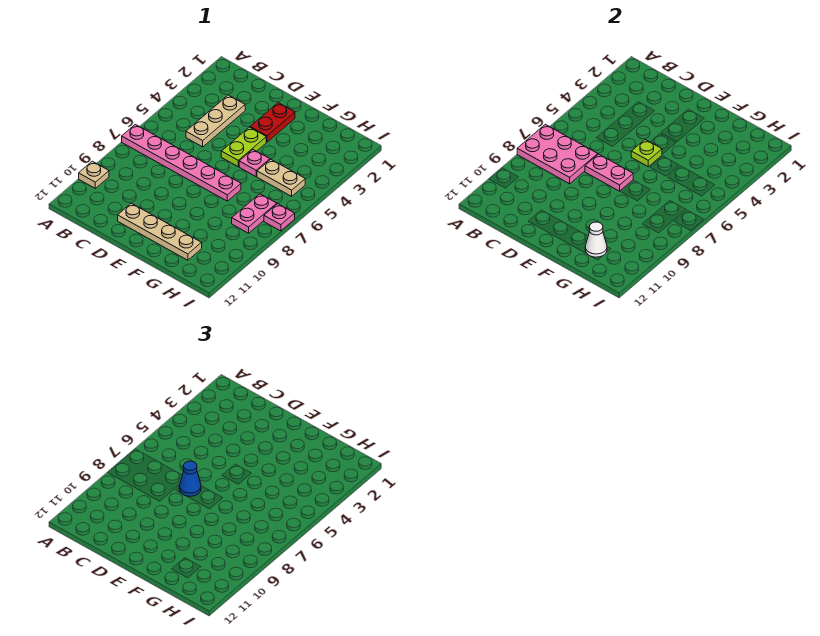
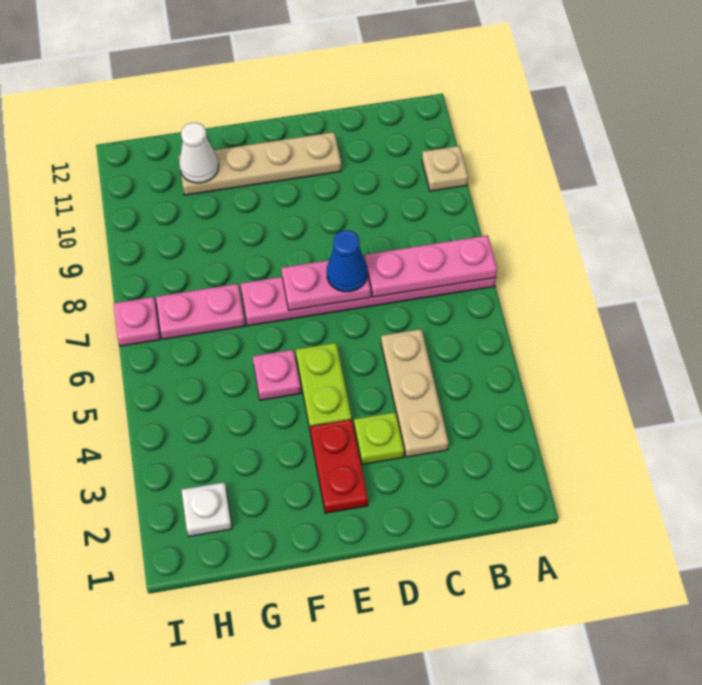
pink plate A7:C8 level 2 -> pink plate A7:C7 level 2
lime plate E5 level 2 -> lime plate D3 level 1
tan plate G5:H5 level 1 -> none
none -> white plate H2 level 1
pink plate H7:H8 level 1 -> pink plate G7:H7 level 1

